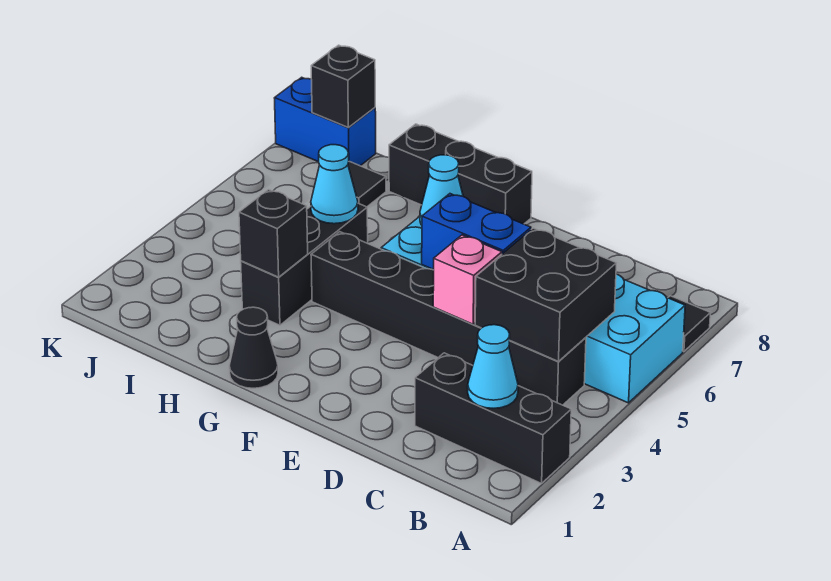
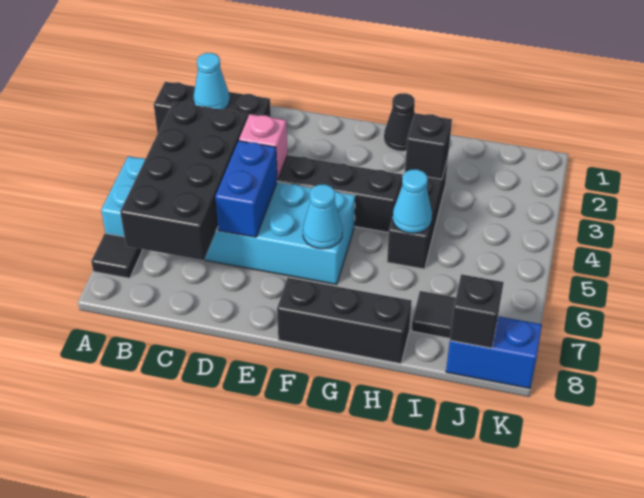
black brick B4:C5 level 2 -> black brick B4:C7 level 2
blue brick D5:E5 level 2 -> blue brick D5:D6 level 2

